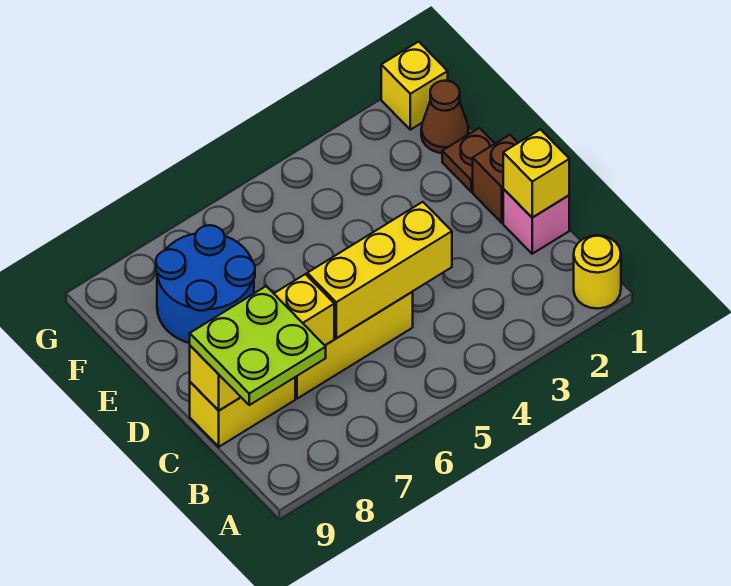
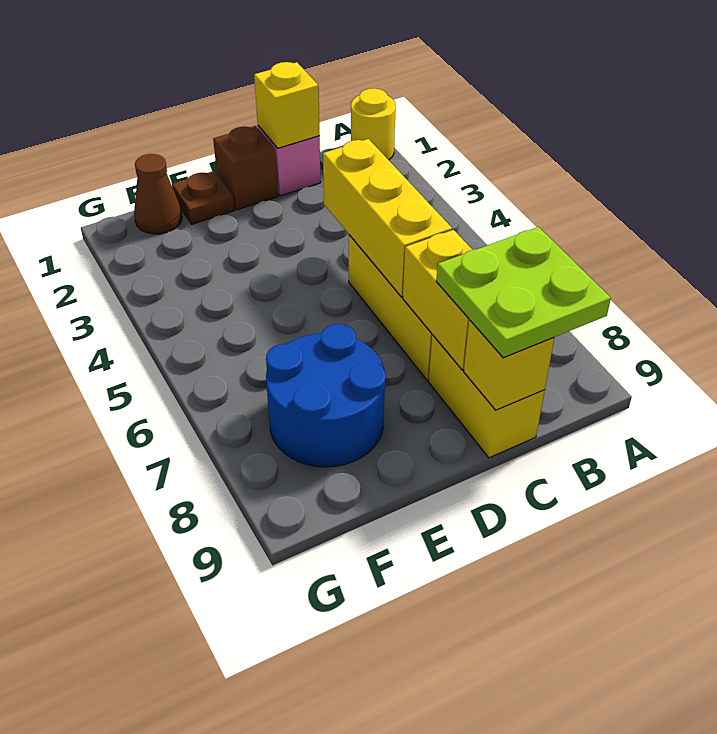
yellow brick G1 level 1 -> none

